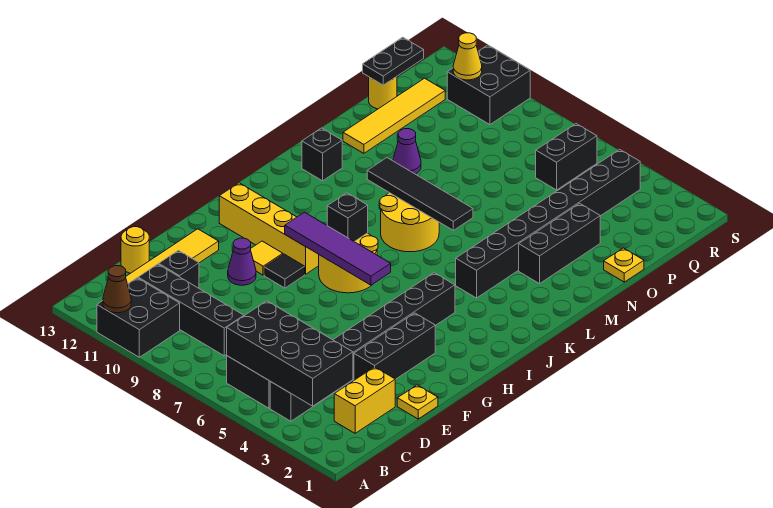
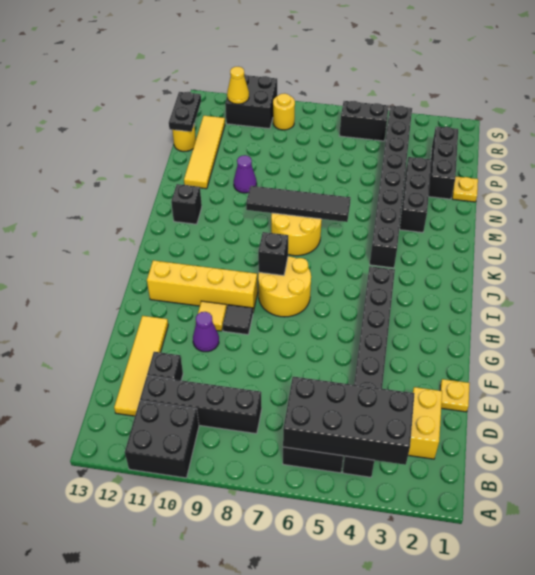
brown cone A11 level 2 -> none
yellow round brick D13 level 1 -> yellow round brick R9 level 1
black brick E3:G3 level 1 -> black brick O2:Q2 level 1
purple tile H6:H9 level 2 -> none
black brick Q6:R6 level 1 -> black brick R5:R6 level 1

